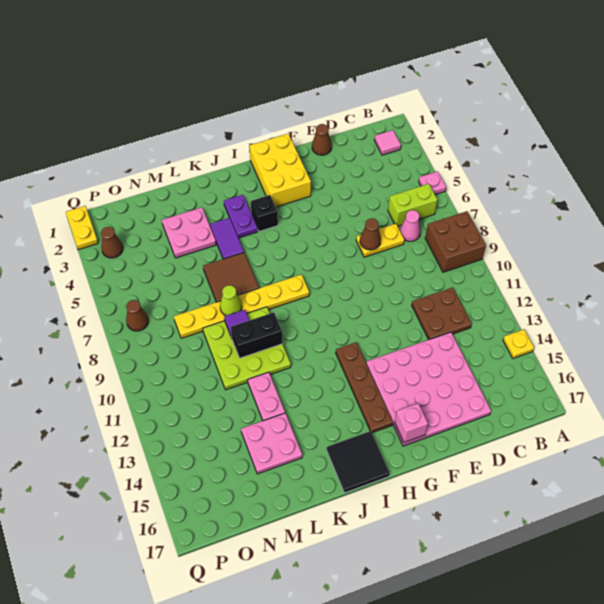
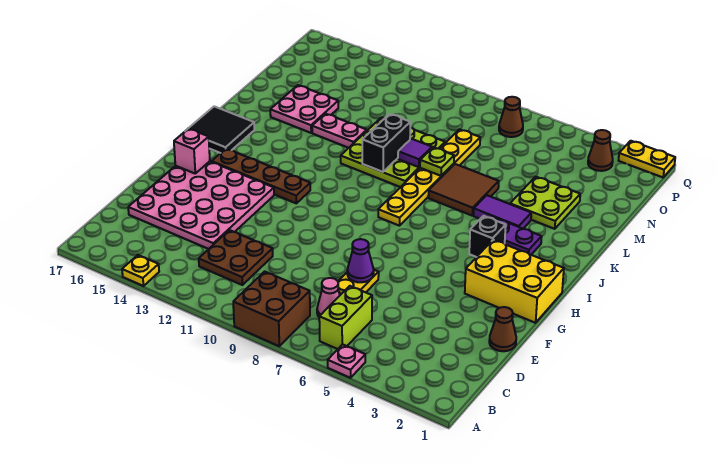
pink tile B2 level 1 -> none
brown cone E7 level 2 -> purple cone E7 level 2
pink plate L3:M4 level 1 -> lime plate L3:M4 level 1
lime cone L8 level 2 -> lime plate L8 level 2

